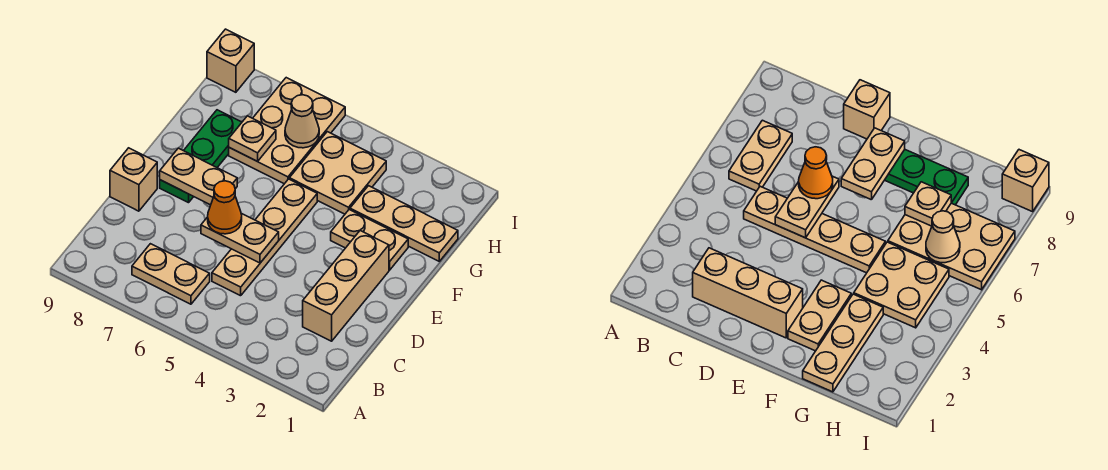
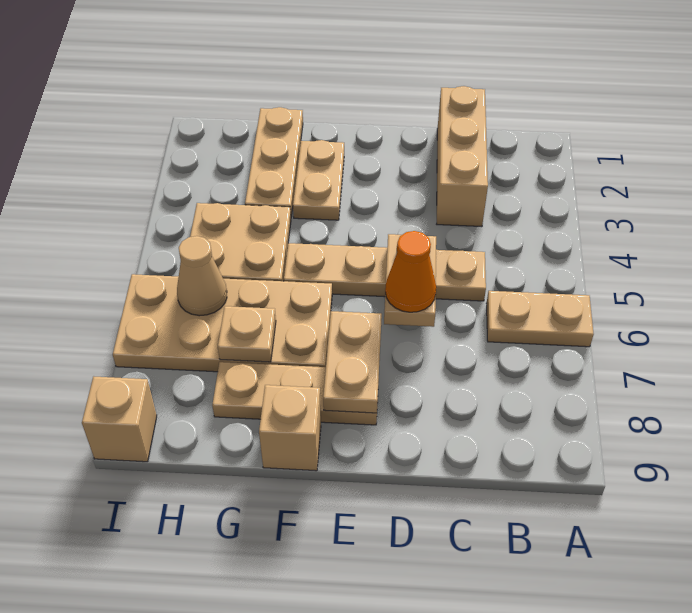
tan plate B6:B7 level 1 -> tan plate A6:B6 level 1
tan brick C2:E2 level 1 -> tan brick C1:C3 level 1
tan brick D9 level 1 -> tan brick F9 level 1
green plate E8:G8 level 1 -> tan plate E8:G8 level 1
tan plate G6:I7 level 1 -> tan plate F6:I7 level 1

